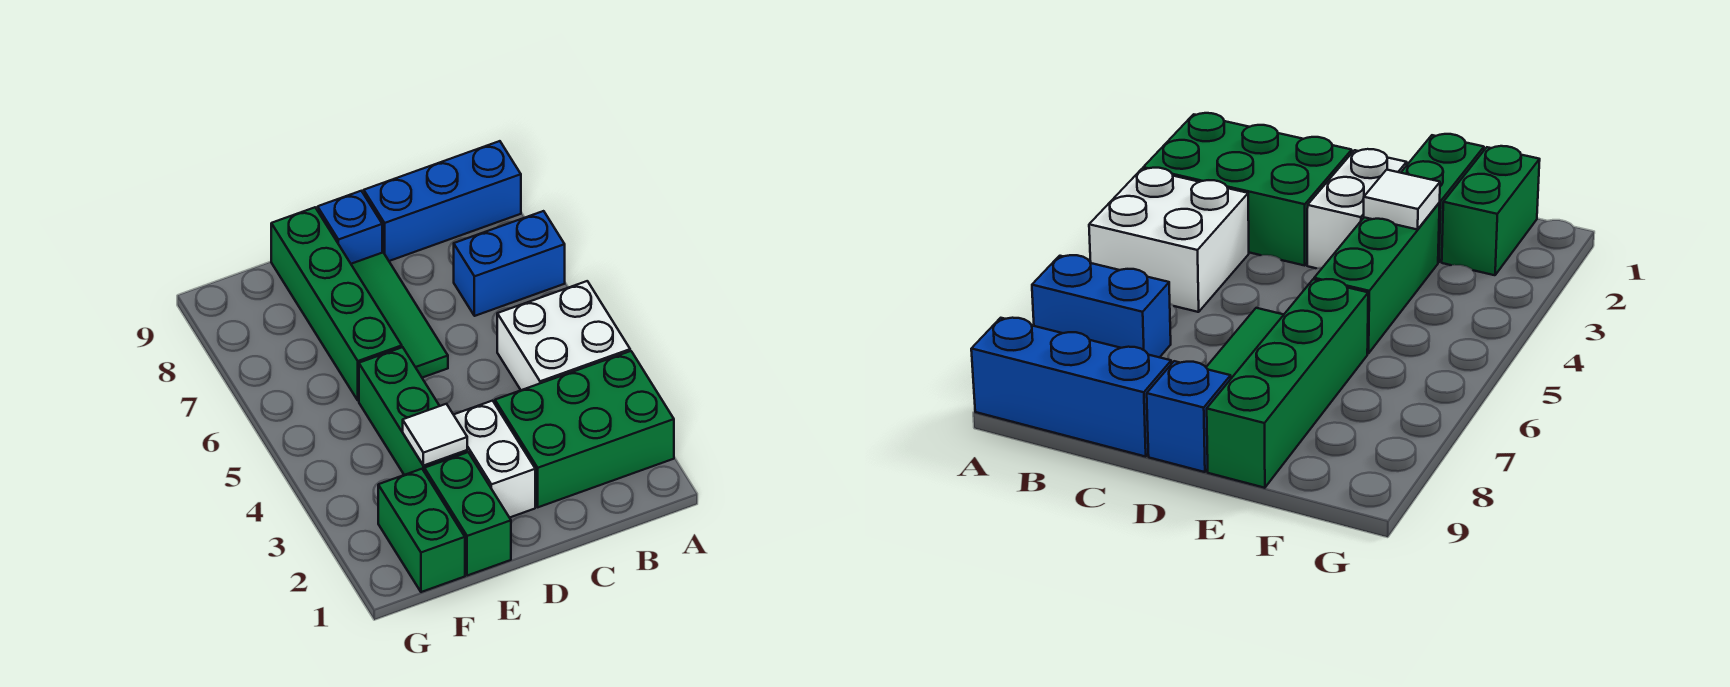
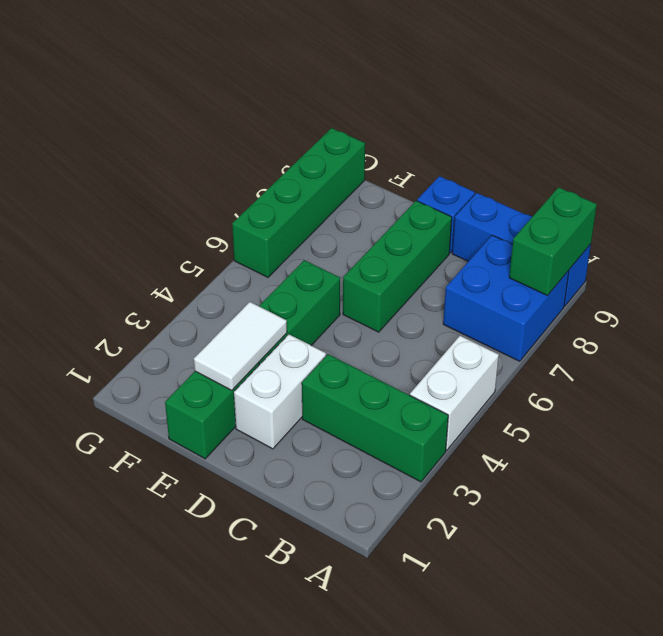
green brick A2:C3 level 1 -> green brick A3:C3 level 1
white brick A4:B5 level 1 -> white brick A4:A5 level 1
blue brick A7:B7 level 1 -> blue brick A7:B8 level 1
green tile D6:D8 level 1 -> green brick D6:D8 level 1
white tile E3 level 2 -> white tile E2:E3 level 2
green brick E6:E9 level 1 -> green brick G6:G9 level 1
green brick F1:F2 level 1 -> green brick A8:A9 level 2

